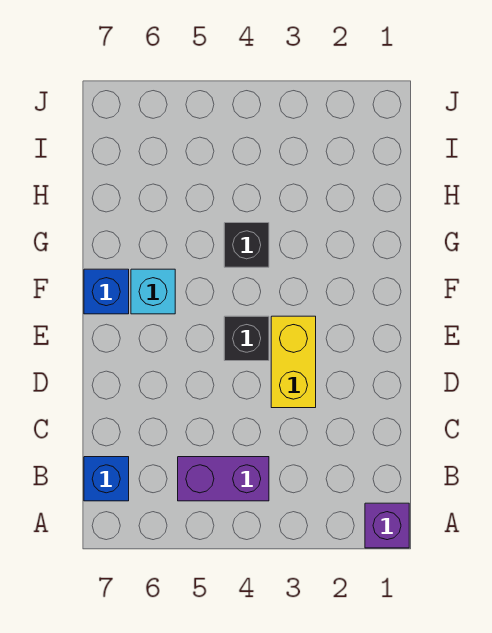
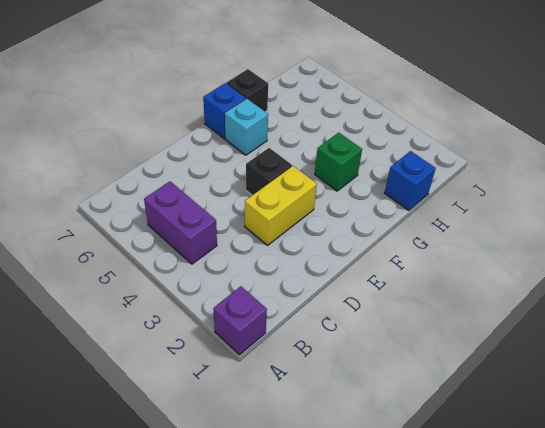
blue brick B7 level 1 -> blue brick H1 level 1
none -> green brick G3 level 1
black brick G4 level 1 -> black brick G7 level 1

